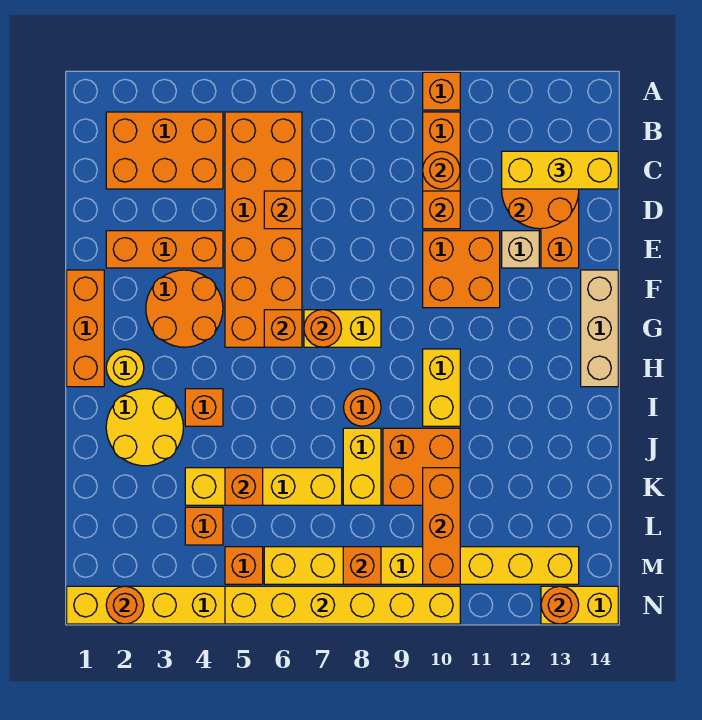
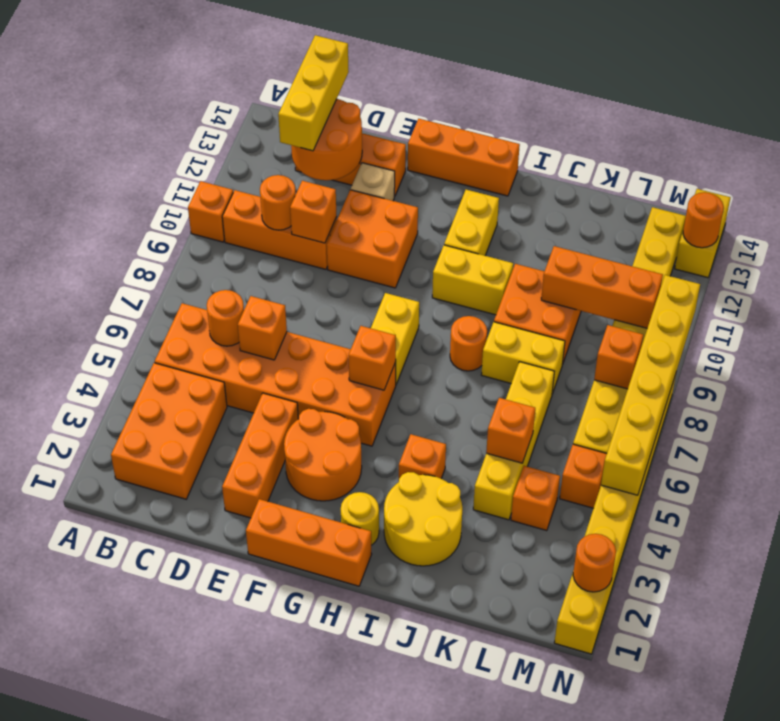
tan brick F14:H14 level 1 -> orange brick F14:H14 level 1
orange round brick G7 level 2 -> orange round brick C6 level 2
none -> yellow brick H11:H12 level 1

